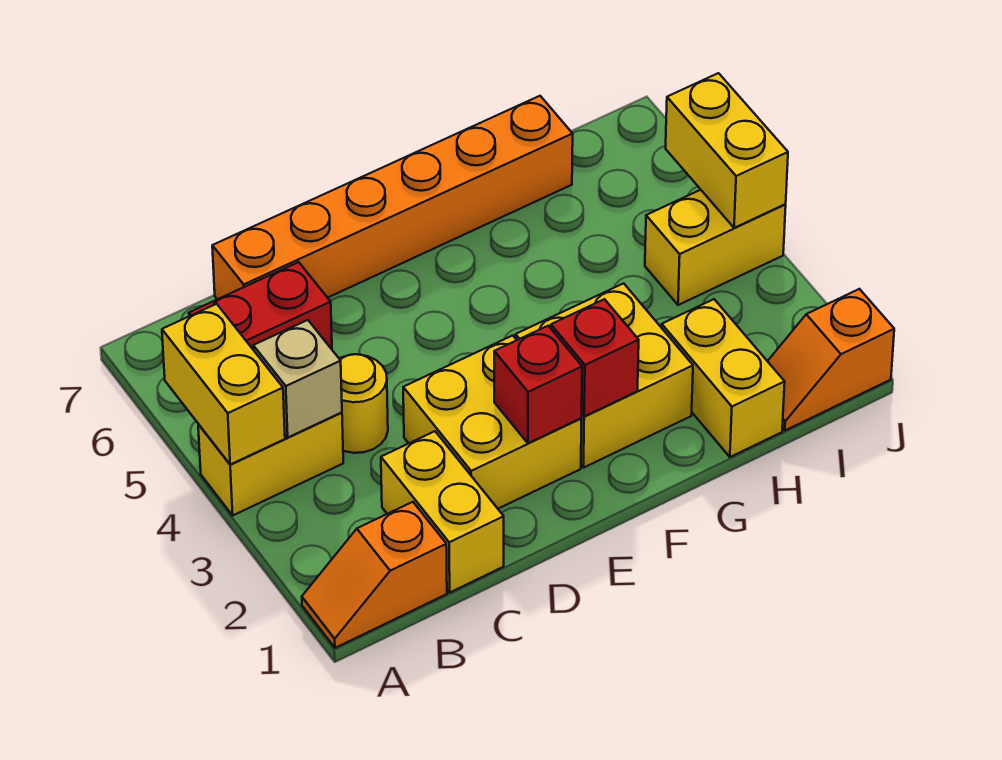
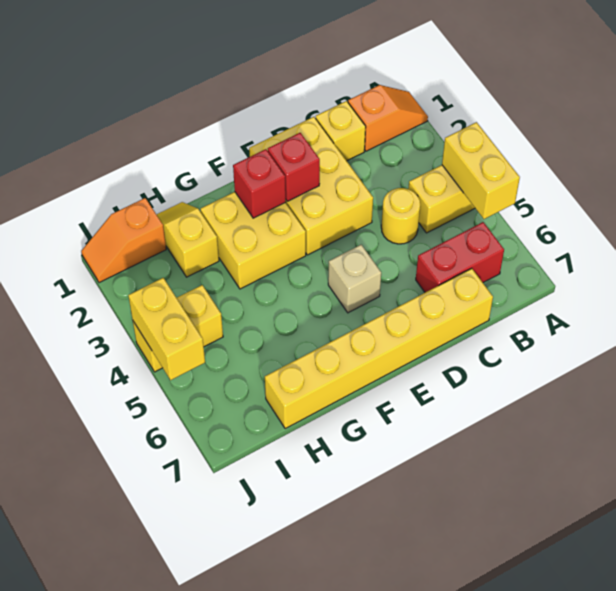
tan brick B4 level 2 -> tan brick E5 level 1
yellow brick C1:C2 level 1 -> yellow brick C1 level 1
orange brick C7:H7 level 1 -> yellow brick C7:H7 level 1
yellow brick D2:E3 level 1 -> yellow brick D1:E3 level 1
yellow brick H1:H2 level 1 -> yellow slope H1:H2 level 1 top 2
orange slope I1:J1 level 1 top J -> orange slope I1:J1 level 1 top I

